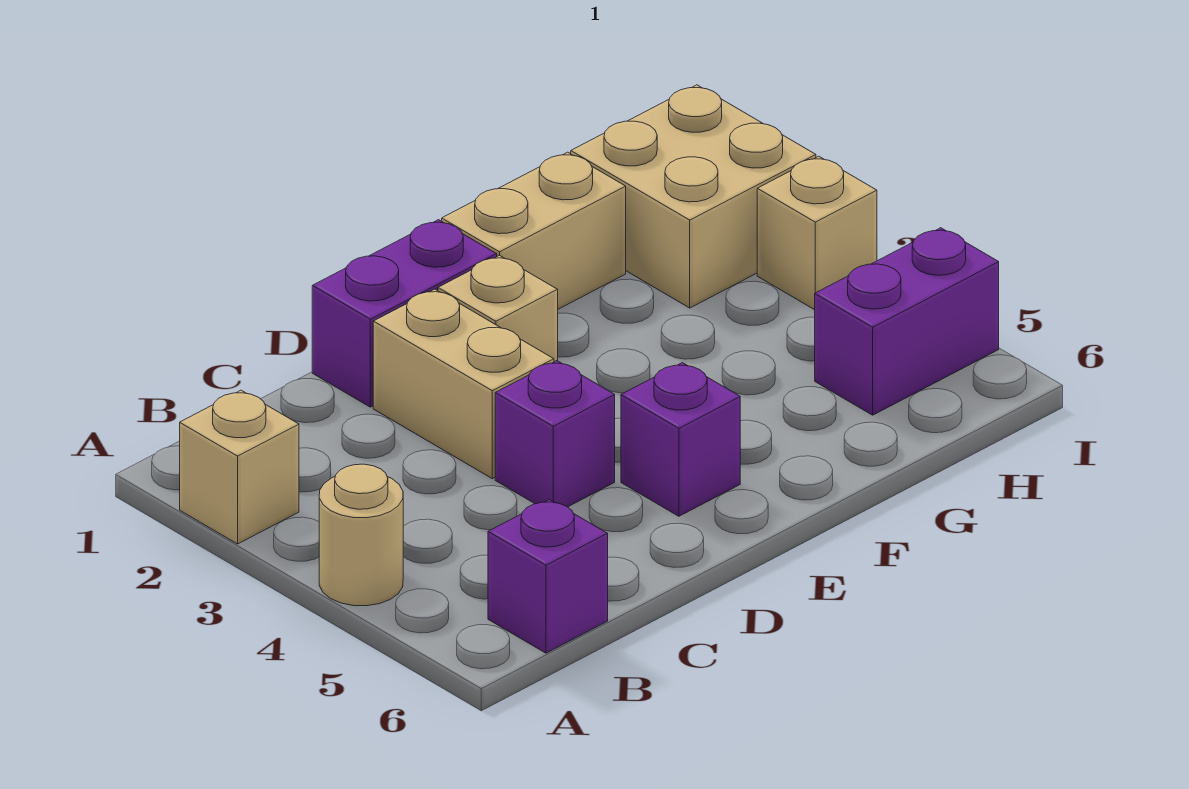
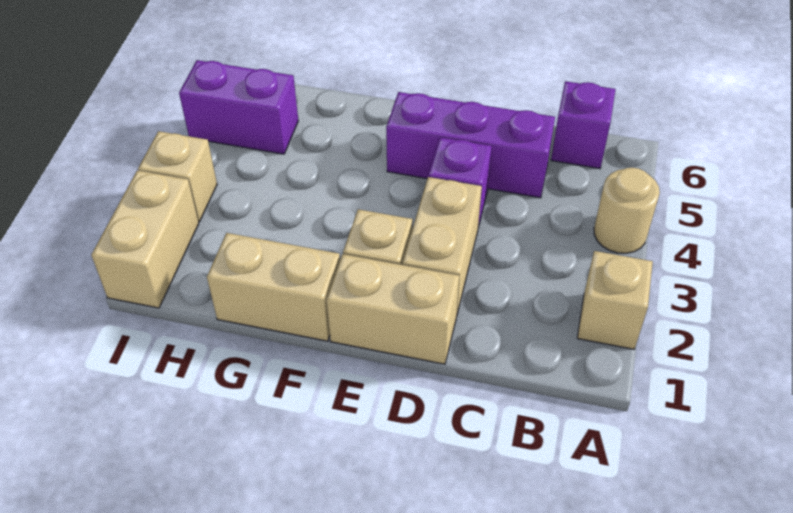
purple brick D1:E1 level 1 -> tan brick D1:E1 level 1
purple brick E5 level 1 -> purple brick C5:E5 level 1
tan brick H1:I2 level 1 -> tan brick I1:I2 level 1

